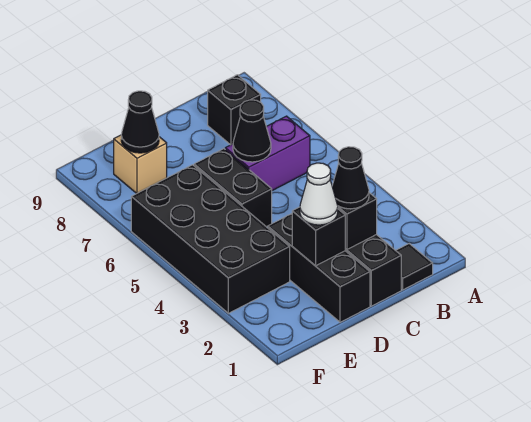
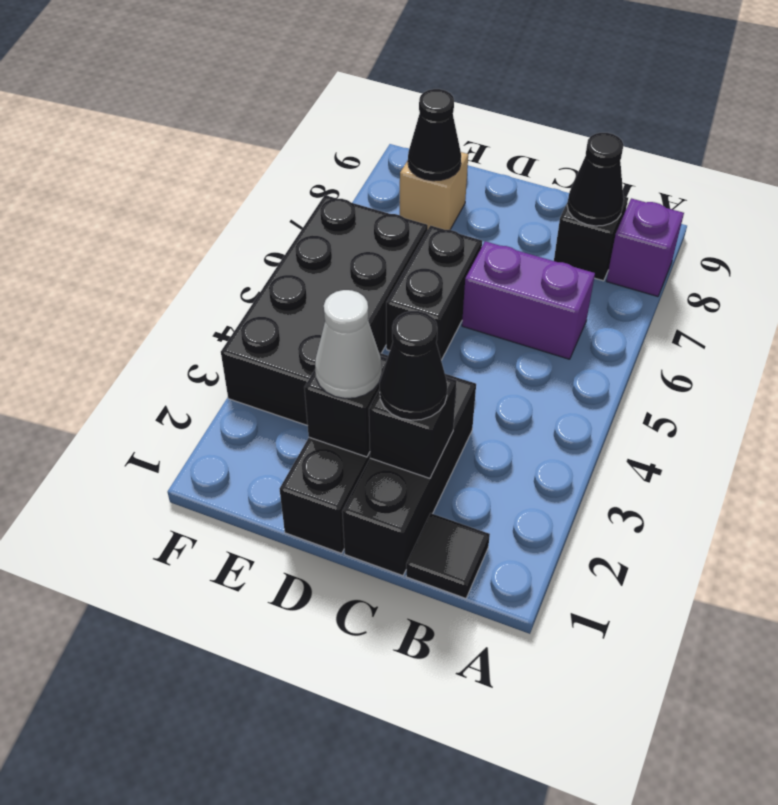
none -> purple brick A8 level 1
black cone C6 level 2 -> black cone B8 level 2

